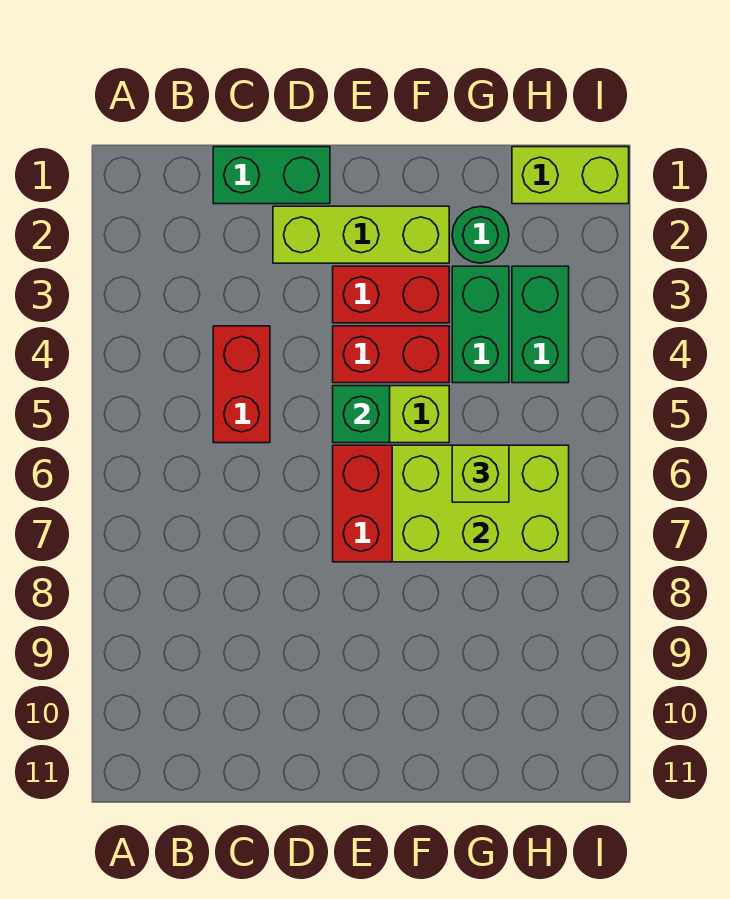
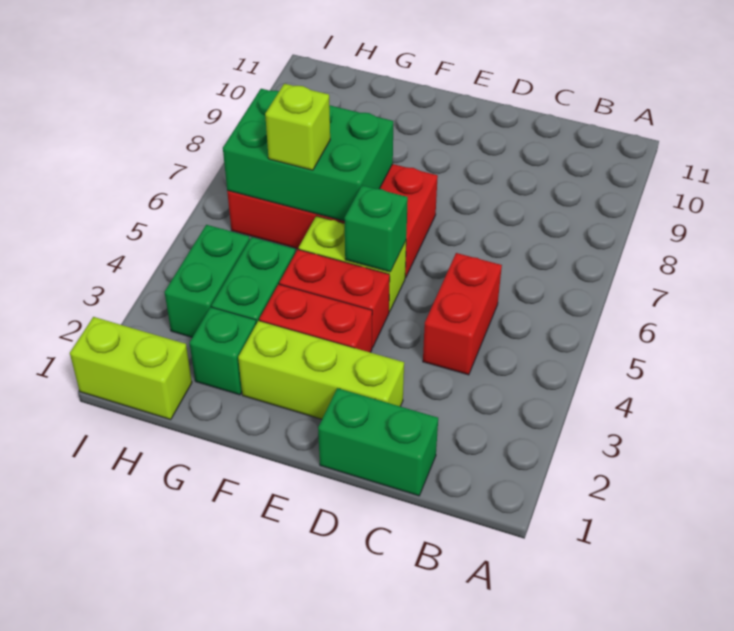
lime brick F6:H7 level 2 -> green brick F6:H7 level 2
green round brick G2 level 1 -> green brick G2 level 1

